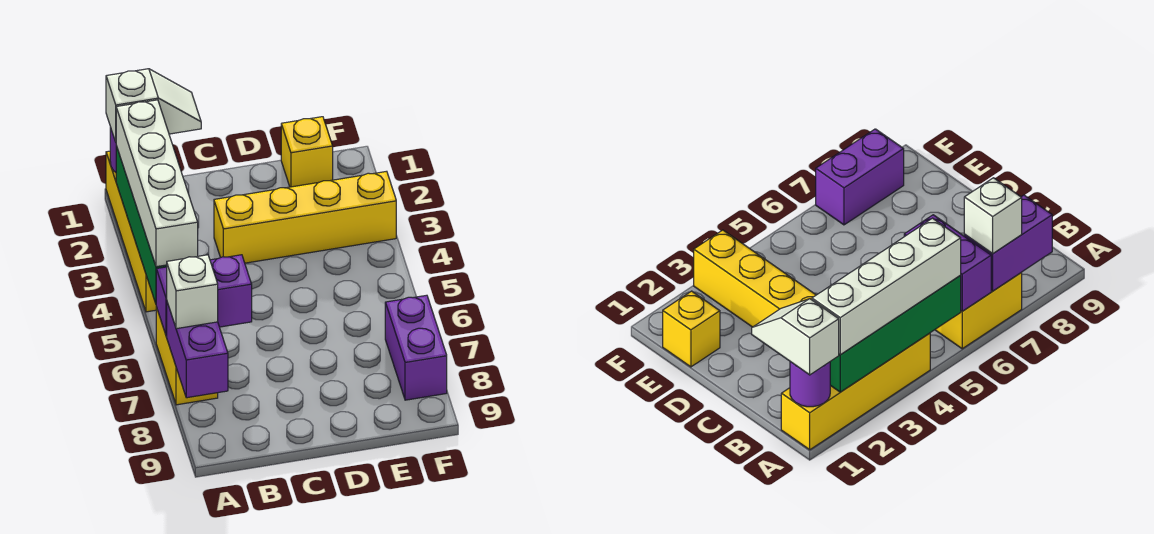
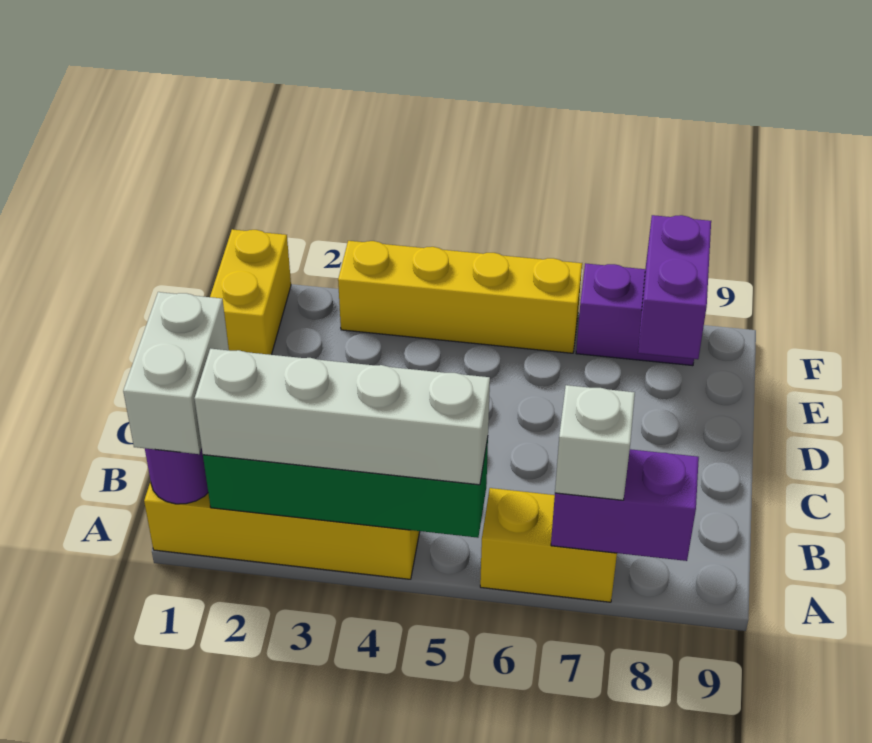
white slope A1:B1 level 3 top A -> white brick A1:B1 level 3
purple brick A6:B6 level 2 -> purple brick E8:F8 level 2
yellow brick C3:F3 level 1 -> yellow brick F3:F6 level 1
yellow brick E1 level 1 -> yellow brick E1:F1 level 1

